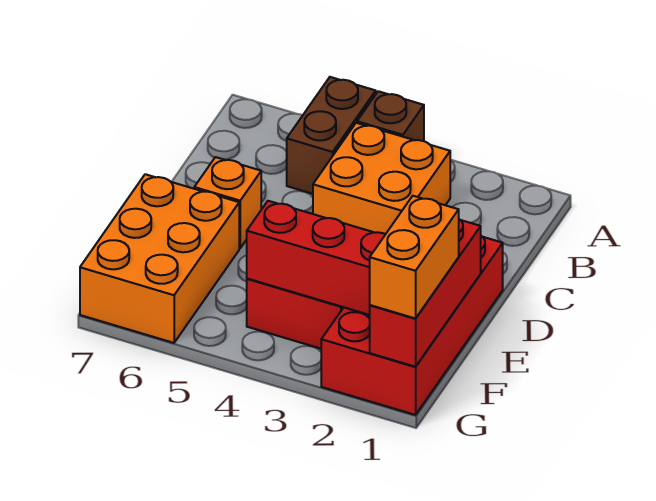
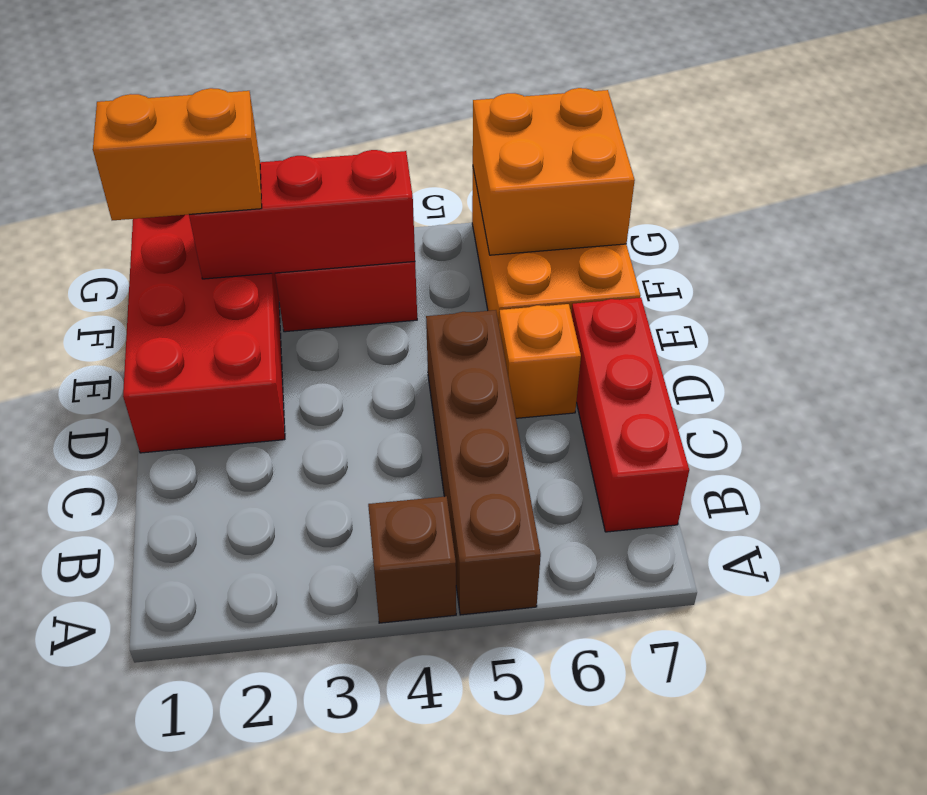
brown brick A5:B5 level 1 -> brown brick A5:D5 level 1
orange brick B3:C4 level 1 -> orange brick F6:G7 level 2
red brick E1:G1 level 2 -> red brick B7:D7 level 1
orange brick F1:G1 level 3 -> orange brick F1:F2 level 3

